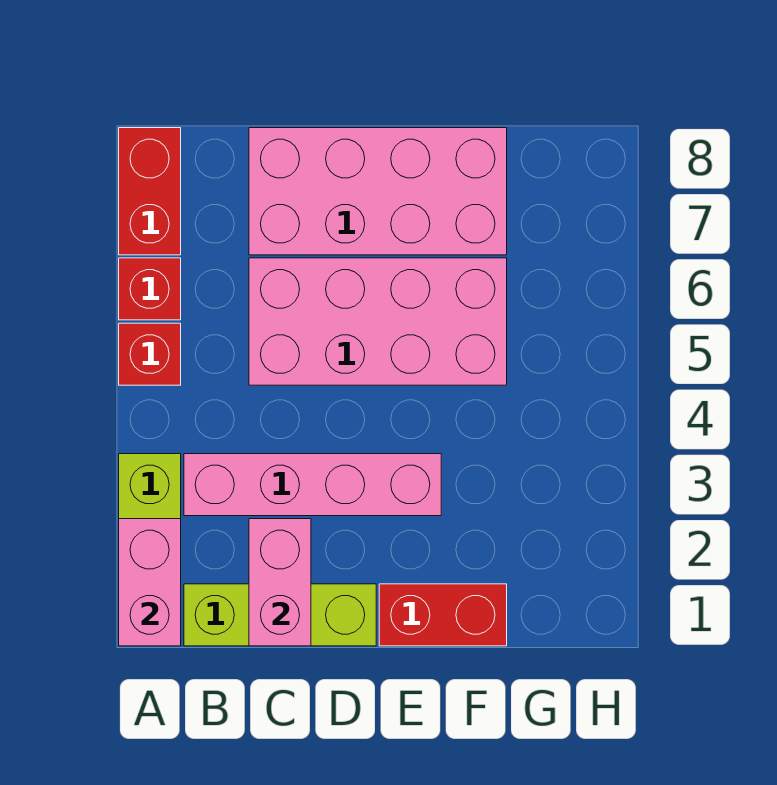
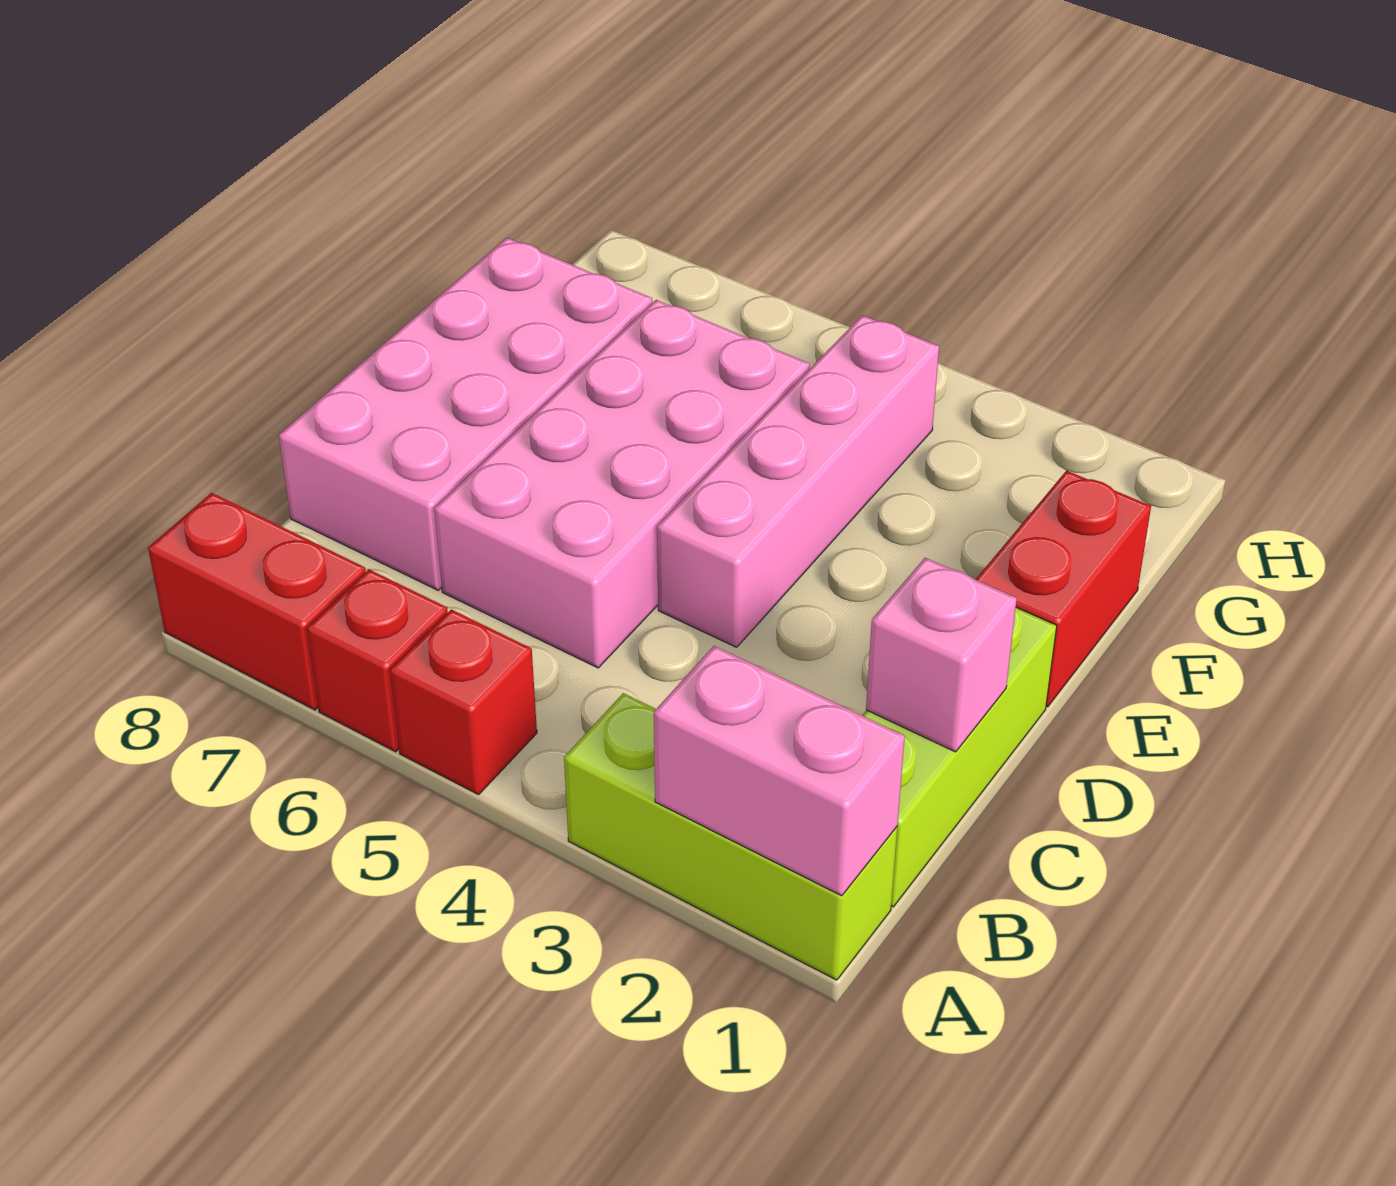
pink brick B3:E3 level 1 -> pink brick D4:G4 level 1
pink brick C1:C2 level 2 -> pink brick C1 level 2

